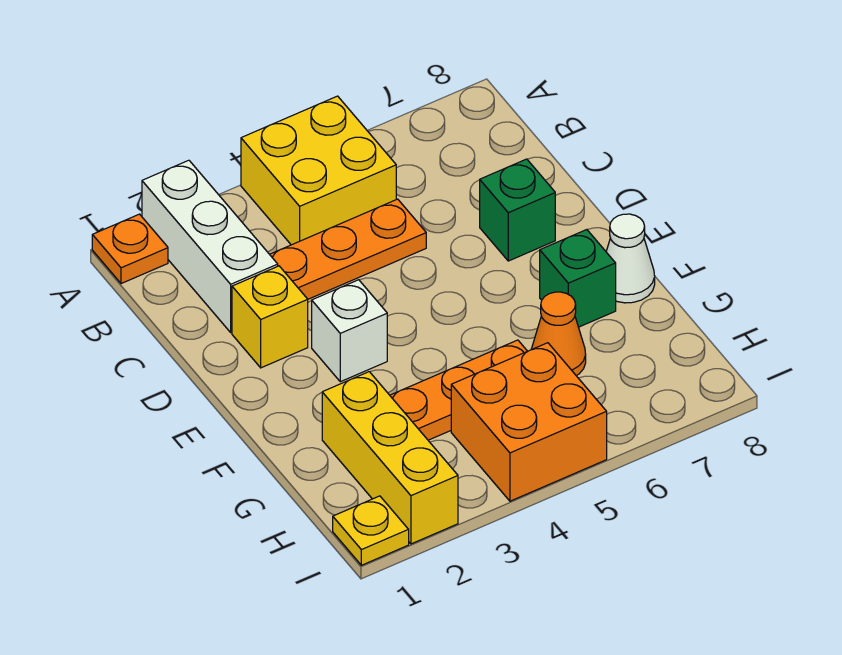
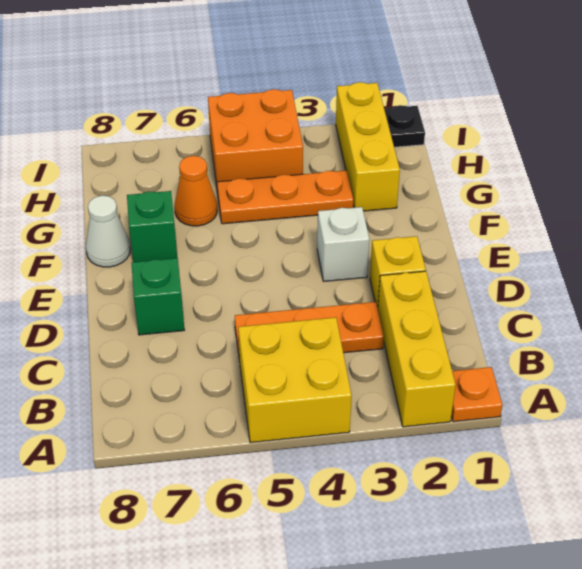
white brick A2:C2 level 1 -> yellow brick A2:C2 level 1
yellow plate I1 level 1 -> black plate I1 level 1

